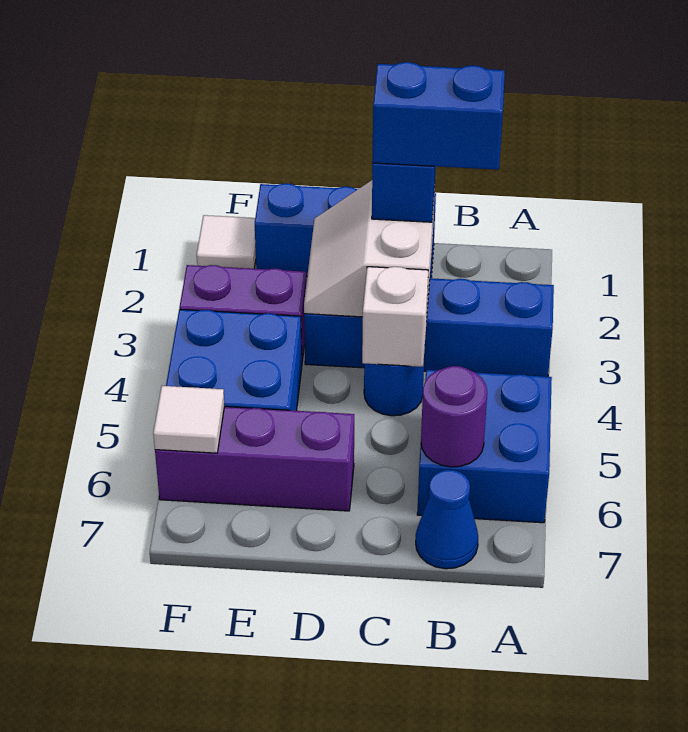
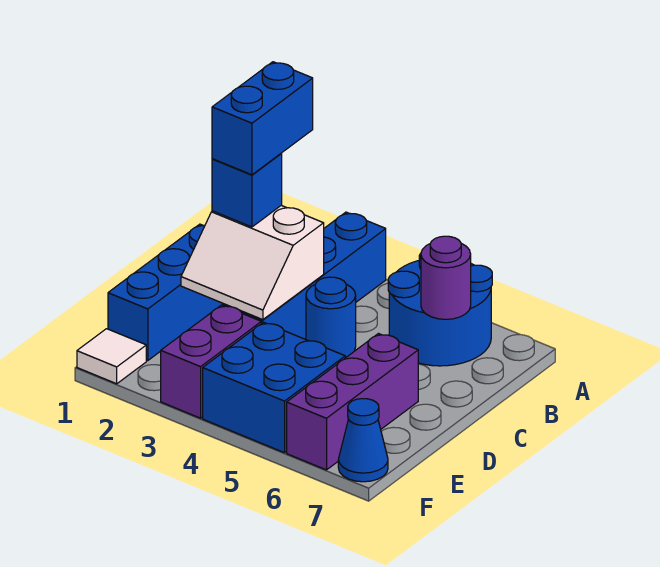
blue brick A5:B6 level 1 -> blue round brick A5:B6 level 1
blue cone B7 level 1 -> blue cone F7 level 1
white brick C4 level 2 -> none
white tile F6 level 2 -> none

